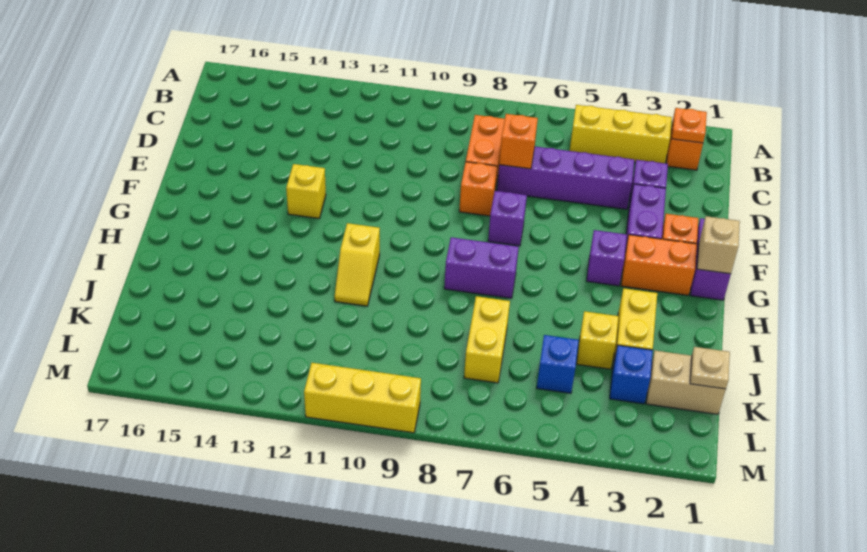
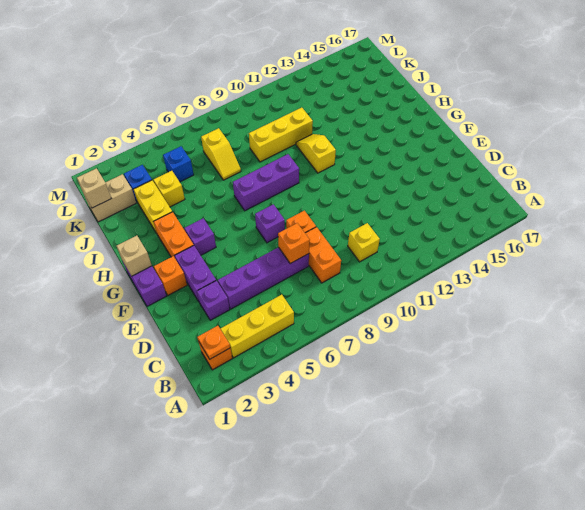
yellow brick F13 level 1 -> yellow brick C10 level 1
orange brick G2:G3 level 1 -> orange brick G3:H3 level 1
purple brick H7:H8 level 1 -> purple brick H7:H9 level 1
yellow brick J7:K7 level 1 -> yellow slope J7:K7 level 1 top K
tan plate K1 level 2 -> tan brick K1 level 2
yellow brick M9:M11 level 1 -> yellow brick J9:J11 level 1

